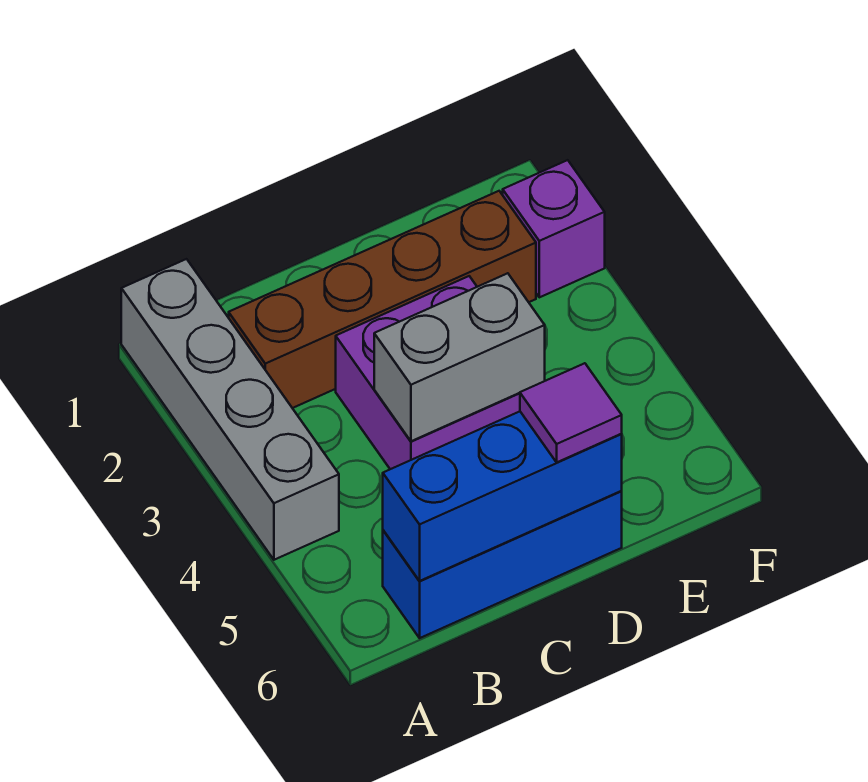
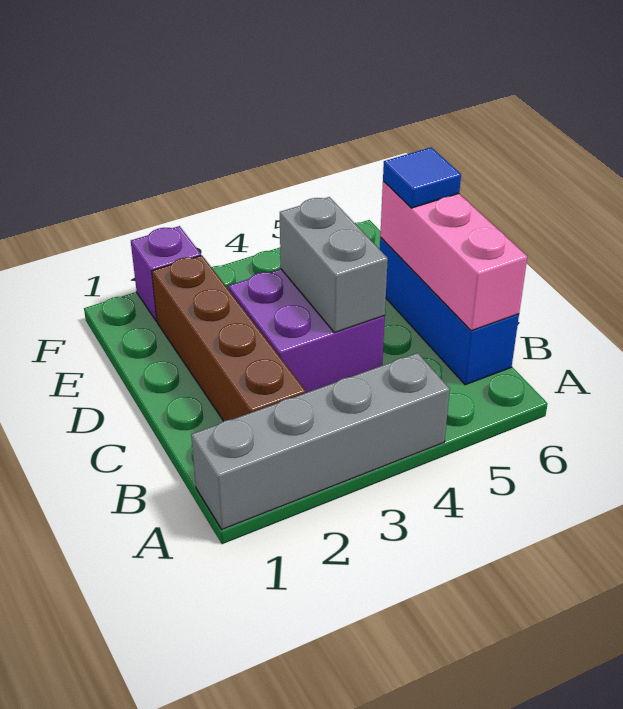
blue brick B6:D6 level 2 -> pink brick B6:D6 level 2
purple tile D6 level 3 -> blue tile D6 level 3

